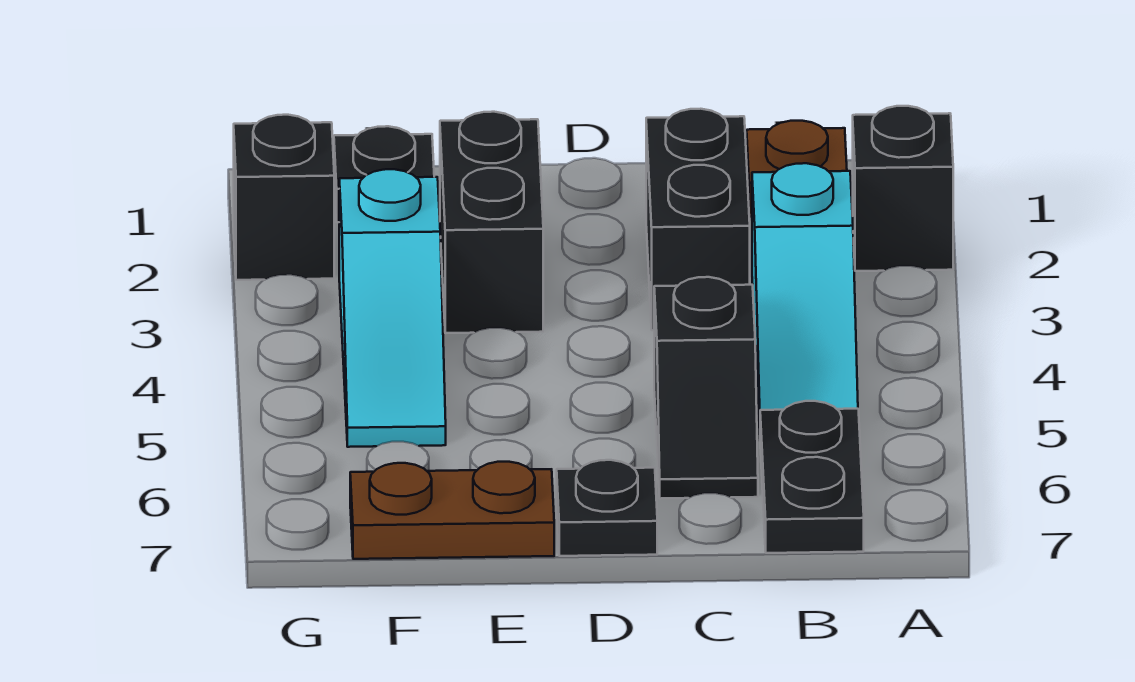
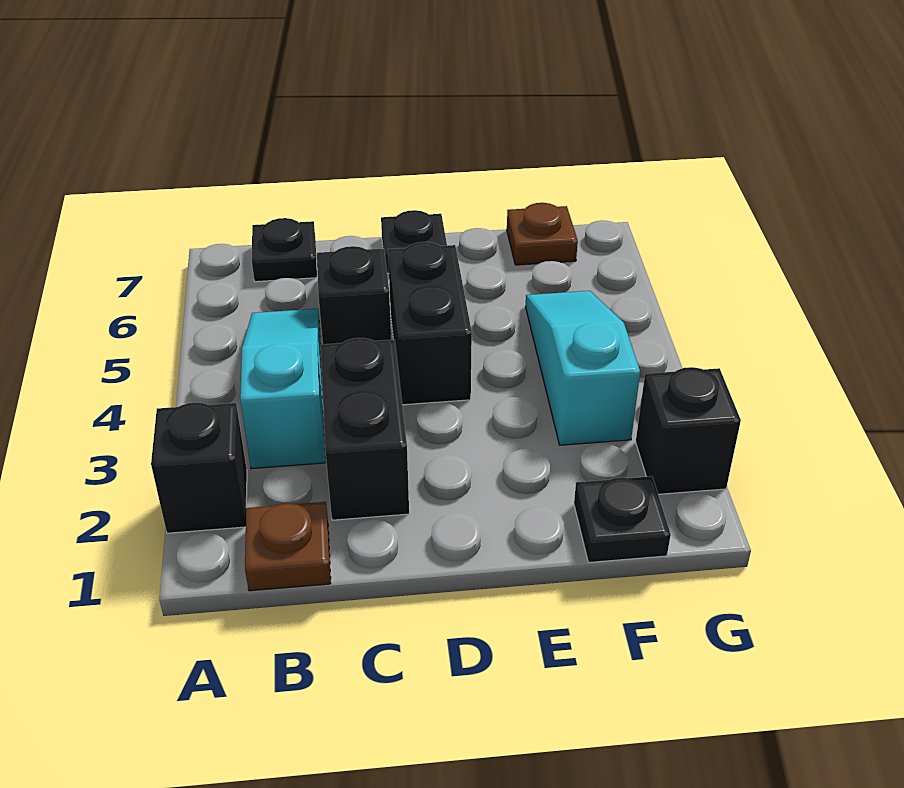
black plate B6:B7 level 1 -> black plate B7 level 1
black brick E2:E3 level 1 -> black brick D4:D5 level 1
brown plate E7:F7 level 1 -> brown plate F7 level 1

